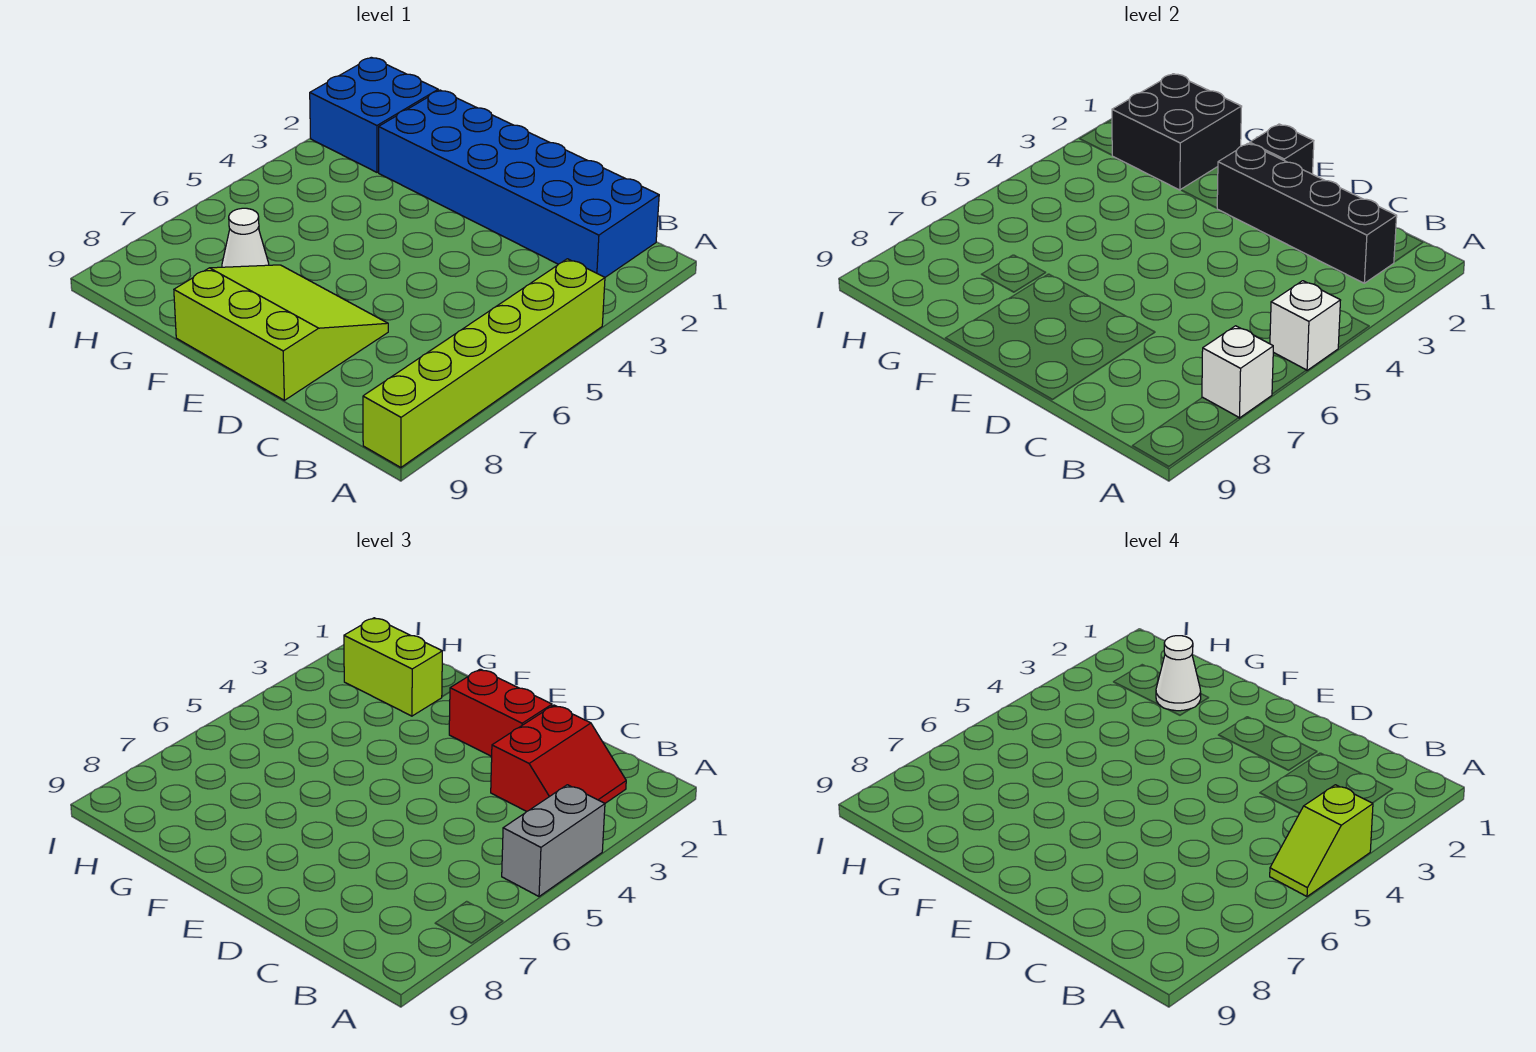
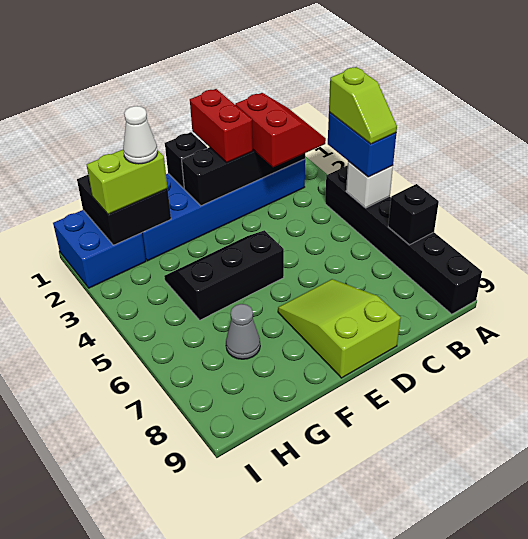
lime brick A4:A9 level 1 -> black brick A4:A9 level 1
grey brick A4:A5 level 3 -> blue brick A4:A5 level 3
white brick A7 level 2 -> black brick A7 level 2
red brick D2:E2 level 3 -> red brick D1:D2 level 3
lime slope D7:F9 level 1 top 9 -> lime slope D7:E9 level 1 top 9
none -> black slope E4:G5 level 1 top 5
white cone G7 level 1 -> grey cone G7 level 1

